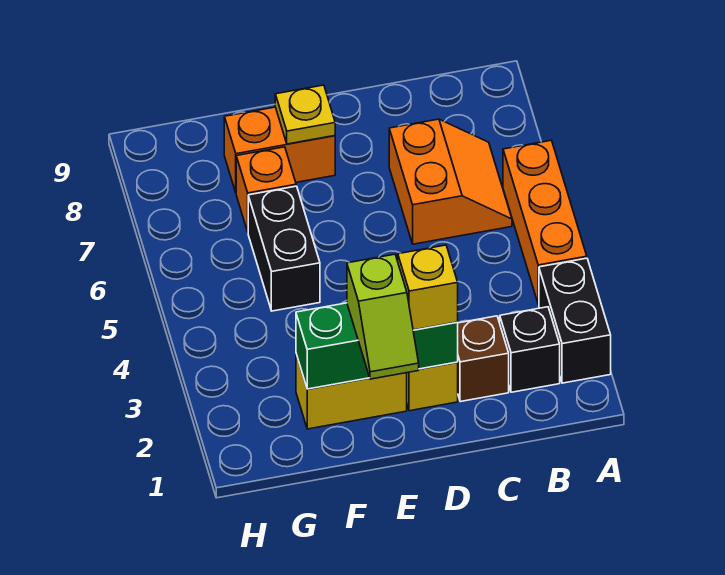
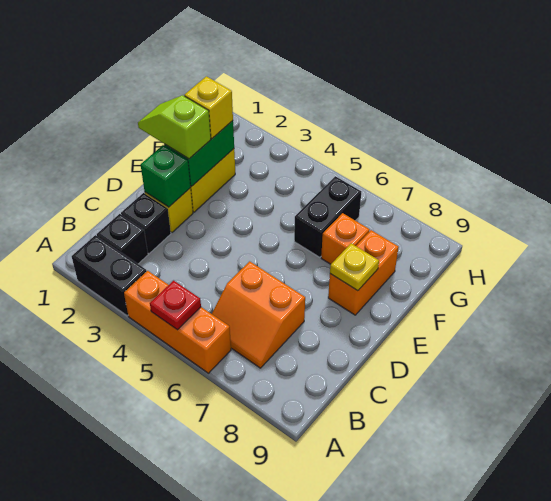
none -> red plate A5 level 2
brown brick C2 level 1 -> black brick C2 level 1
yellow brick D2 level 3 -> yellow brick F2 level 3
black brick F5:F6 level 1 -> black brick F6:G6 level 1

